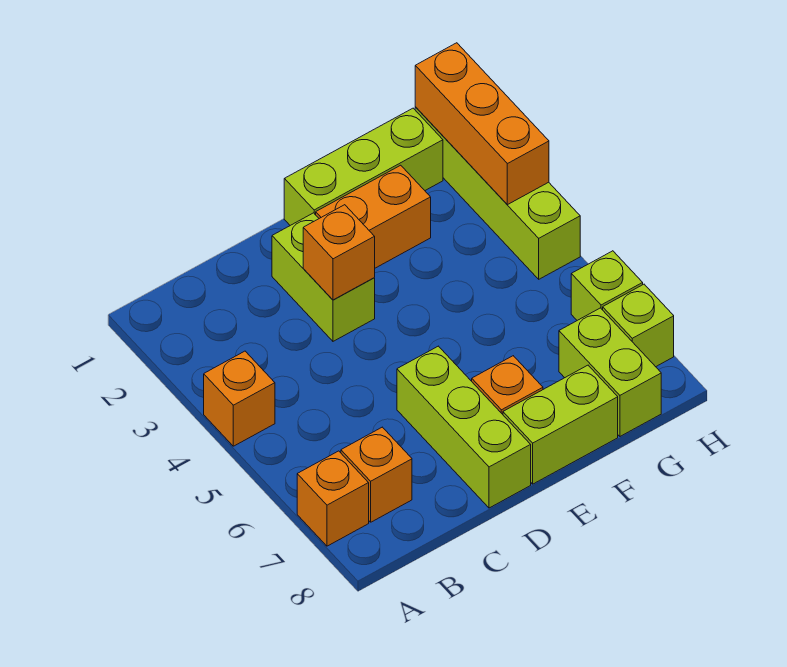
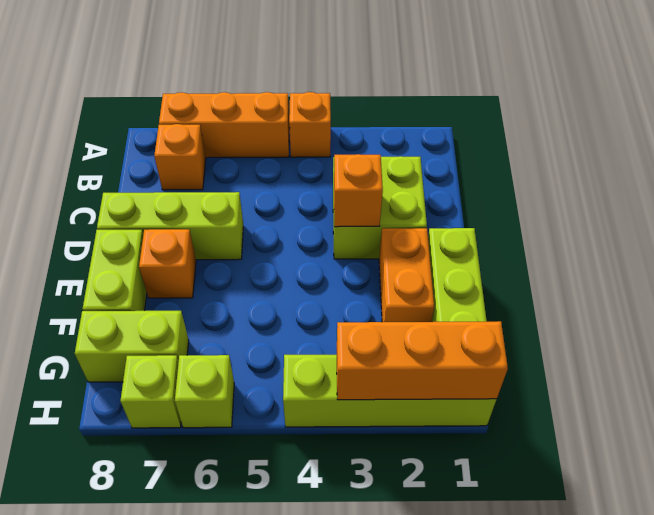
orange brick A7 level 1 -> orange brick A5:A7 level 1
lime brick D2:D3 level 1 -> lime brick C2:D3 level 1

